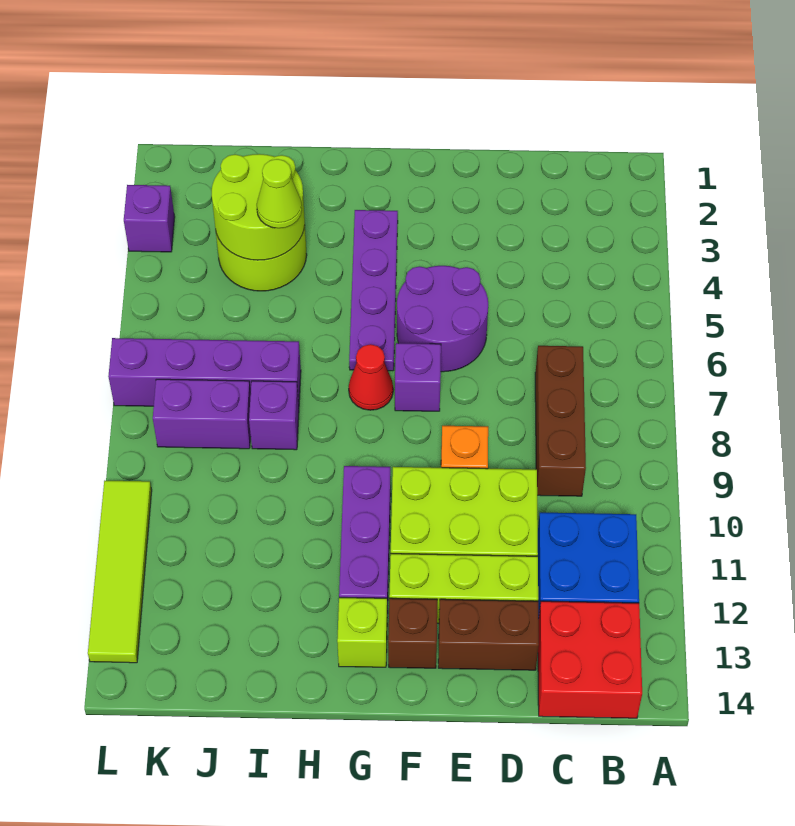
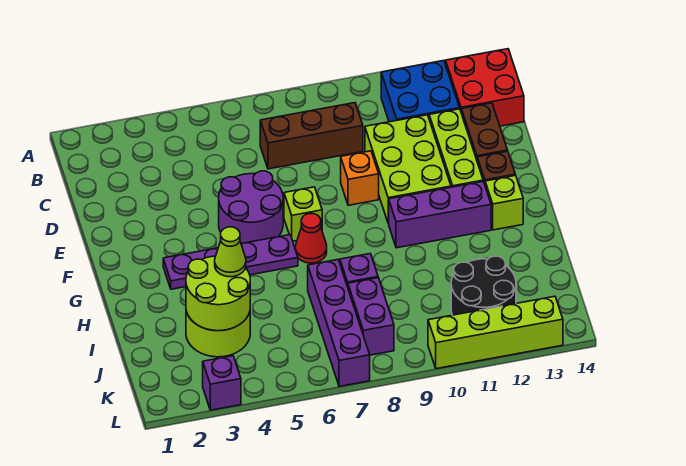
purple brick F7 level 1 -> lime brick F7 level 1
none -> black round brick J11:K12 level 1
lime tile L10:L13 level 1 -> lime brick L10:L13 level 1

